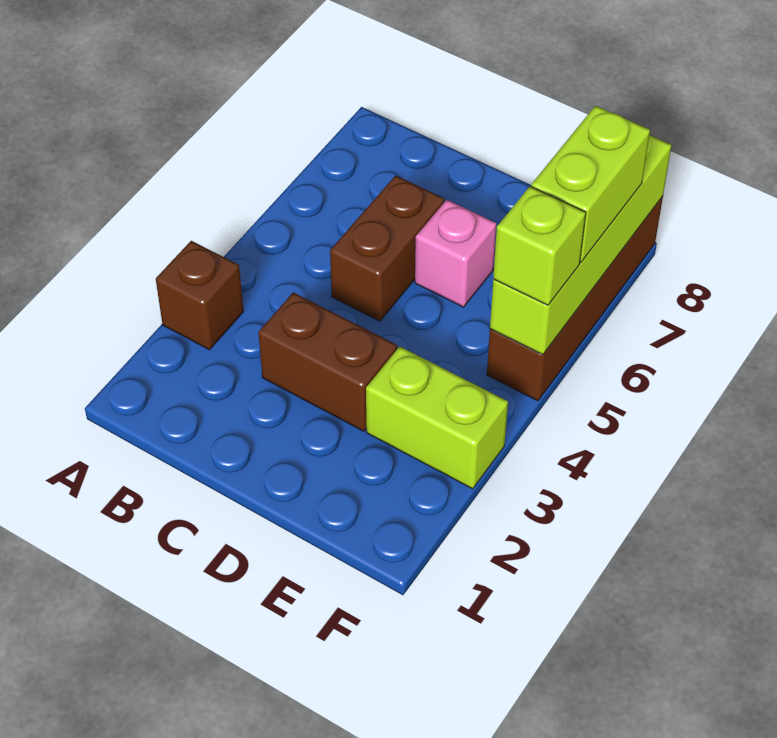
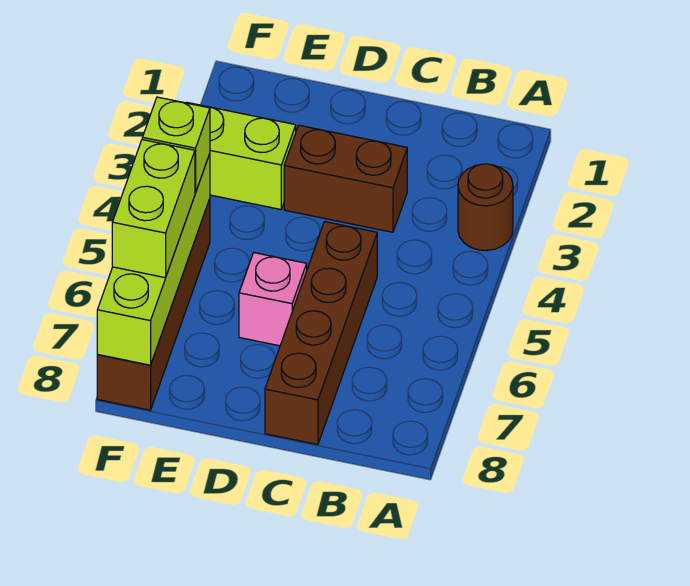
brown brick A3 level 1 -> brown round brick A3 level 1
brown brick C5:C6 level 1 -> brown brick C5:C8 level 1

